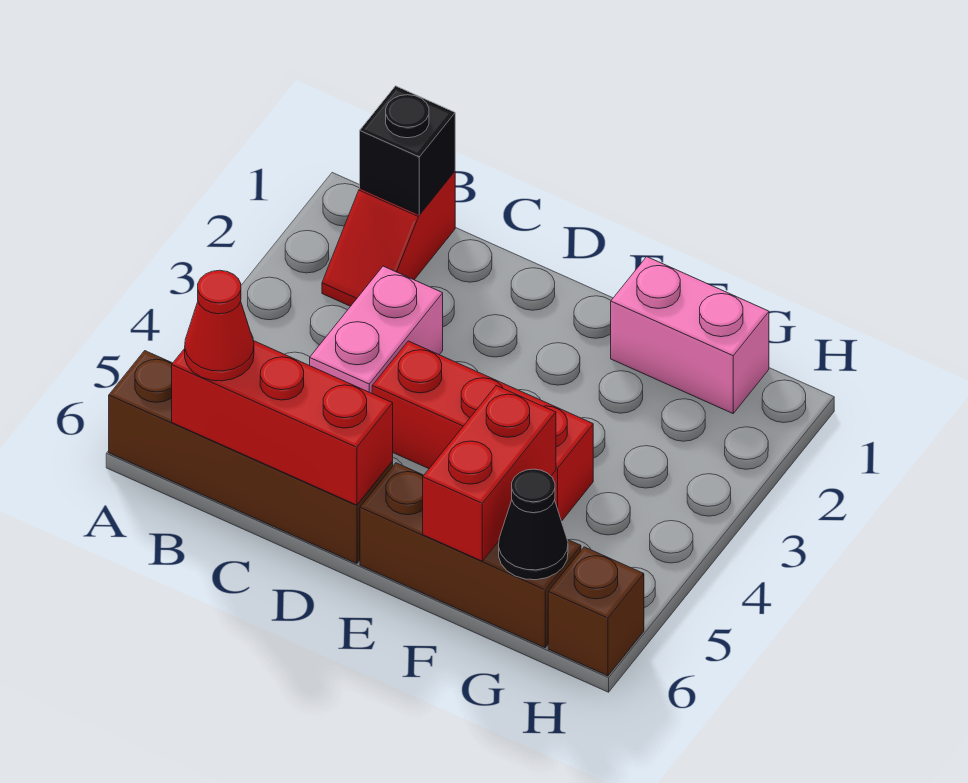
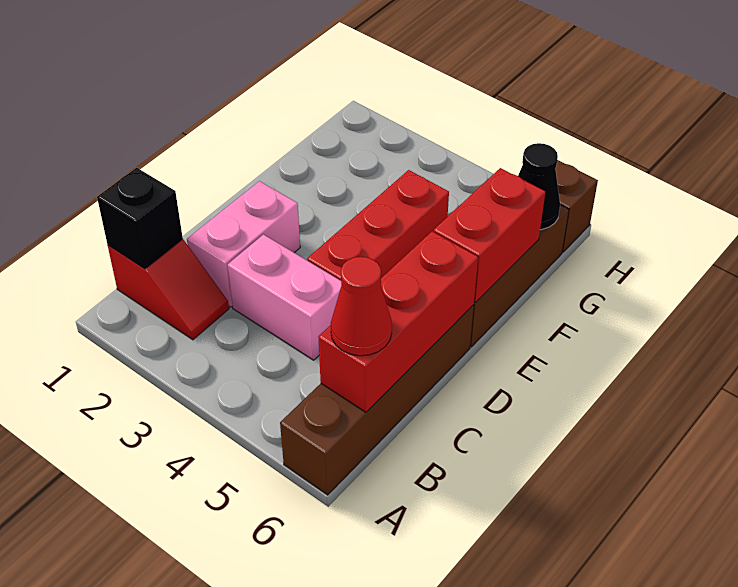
pink brick F1:G1 level 1 -> pink brick C2:D2 level 1
red brick F5:F6 level 2 -> red brick E6:F6 level 2

